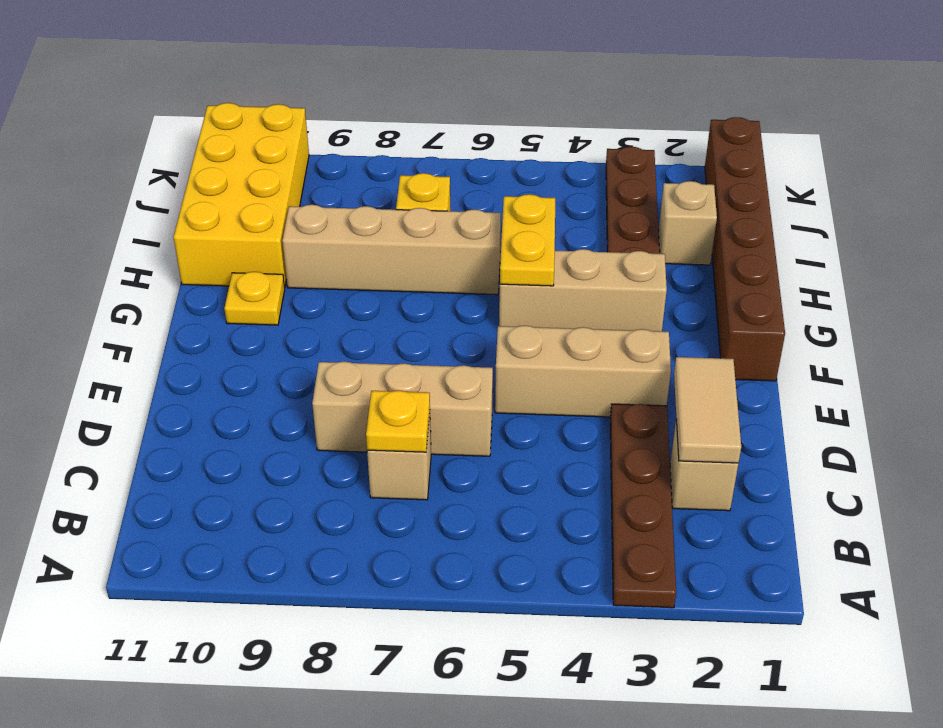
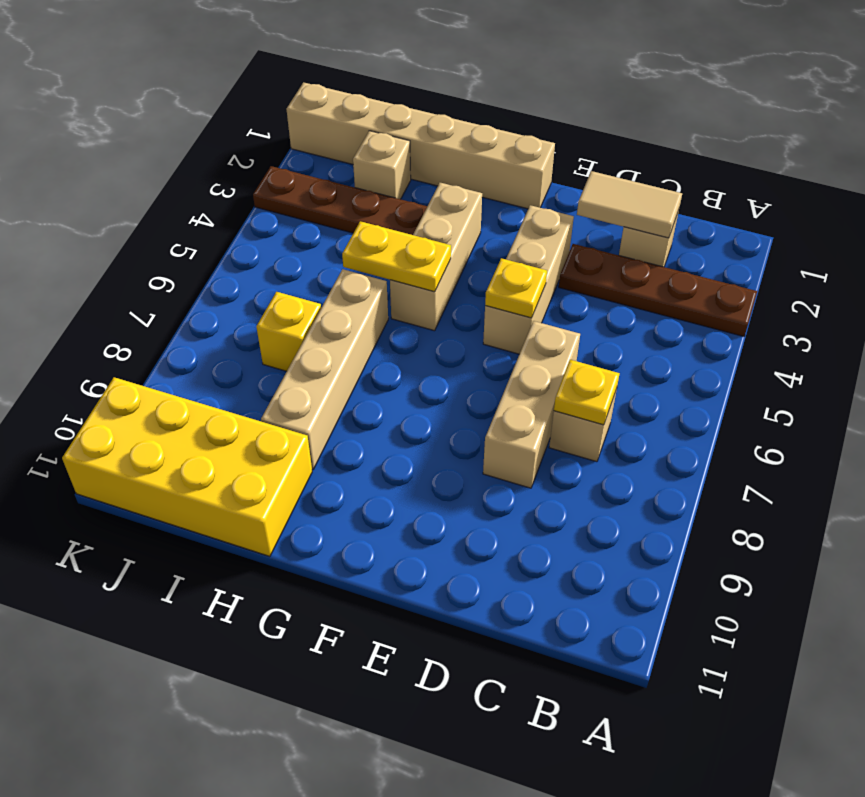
brown brick F1:K1 level 1 -> tan brick F1:K1 level 1
yellow plate G10 level 1 -> yellow plate E5 level 2

